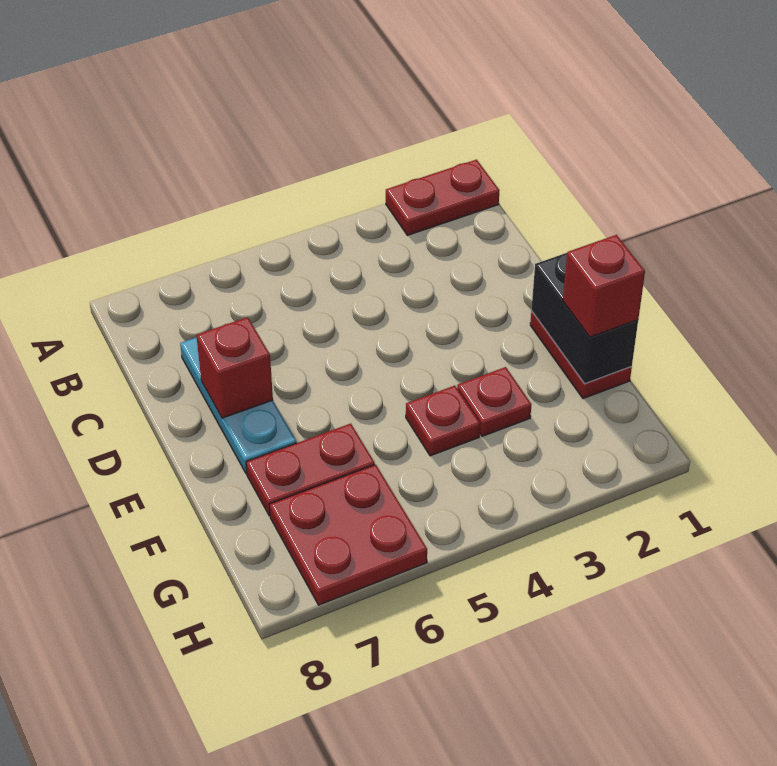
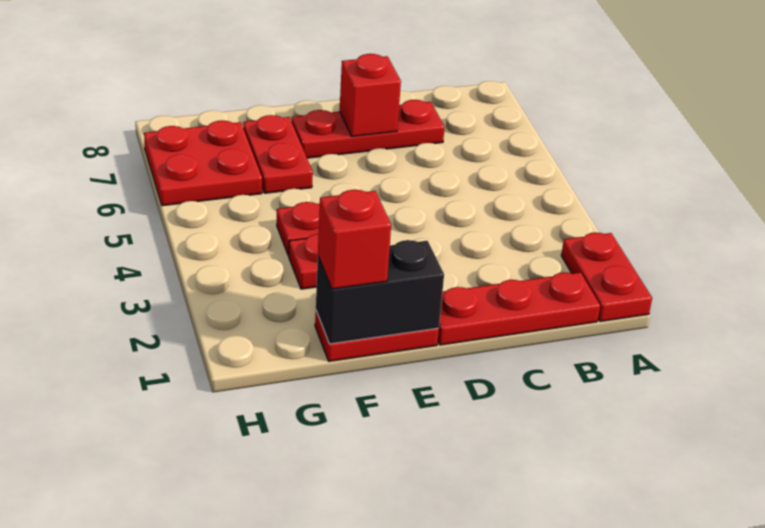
none -> red plate B1:D1 level 1
cyan plate C7:E7 level 1 -> red plate C7:E7 level 1

